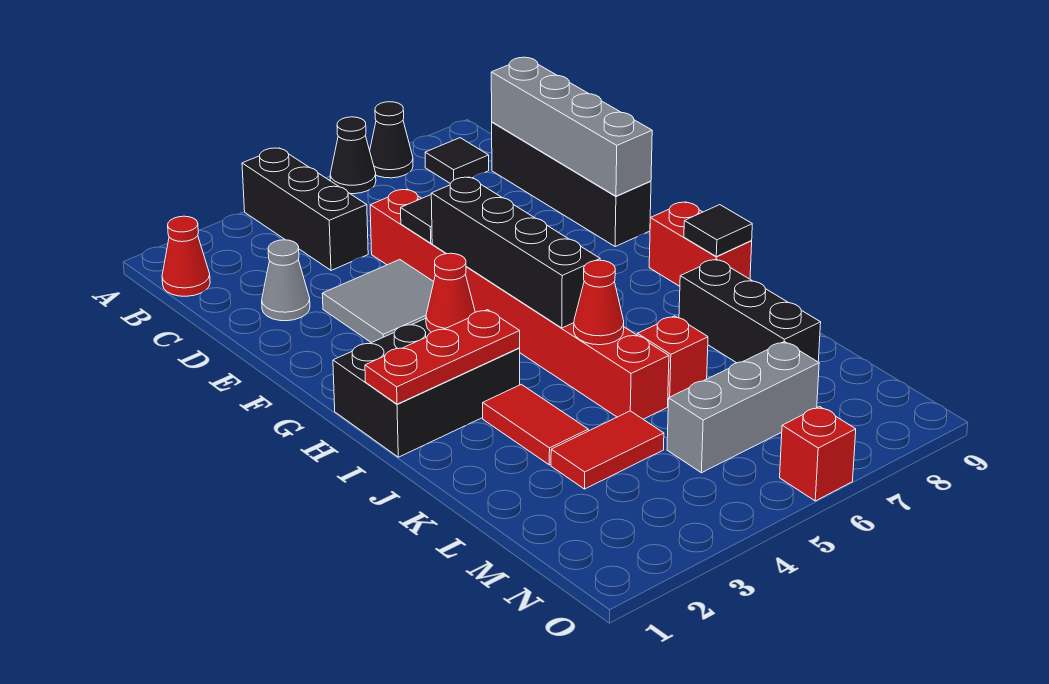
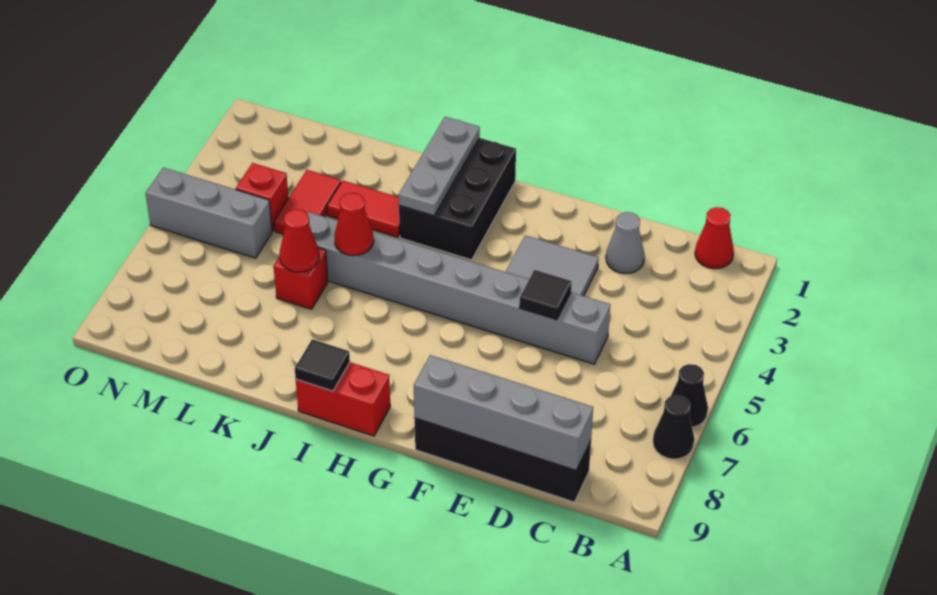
black brick A4:C4 level 1 -> none
black tile B8 level 1 -> none
red brick D5:K5 level 1 -> grey brick D5:K5 level 1
black brick F5:I5 level 2 -> none
red cone H3 level 2 -> red cone K6 level 2
red plate I1:I3 level 2 -> grey plate I1:I3 level 2
black brick J8:L8 level 1 -> none
grey brick M5:M7 level 1 -> grey brick M5:O5 level 1
red brick O6 level 1 -> red brick M4 level 1

